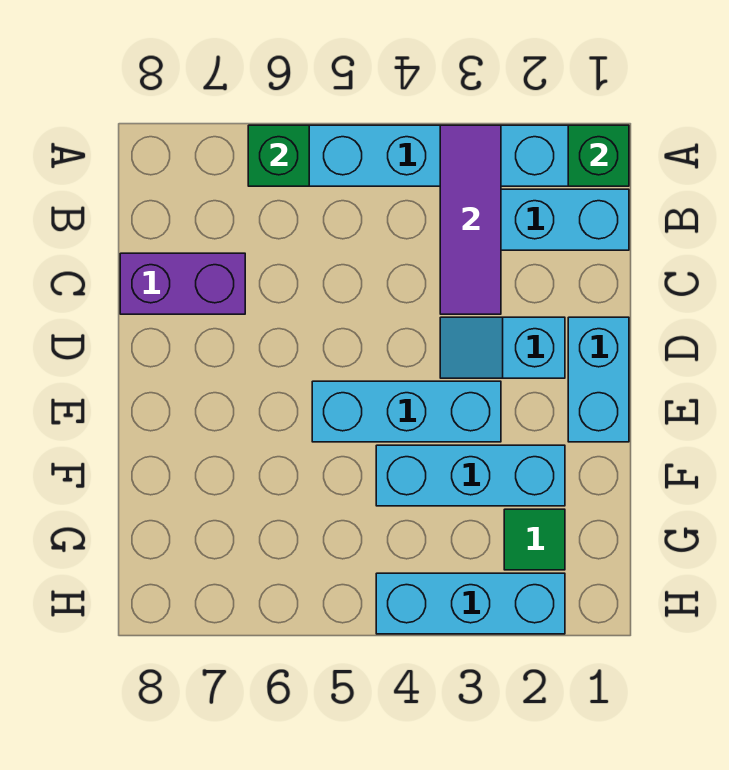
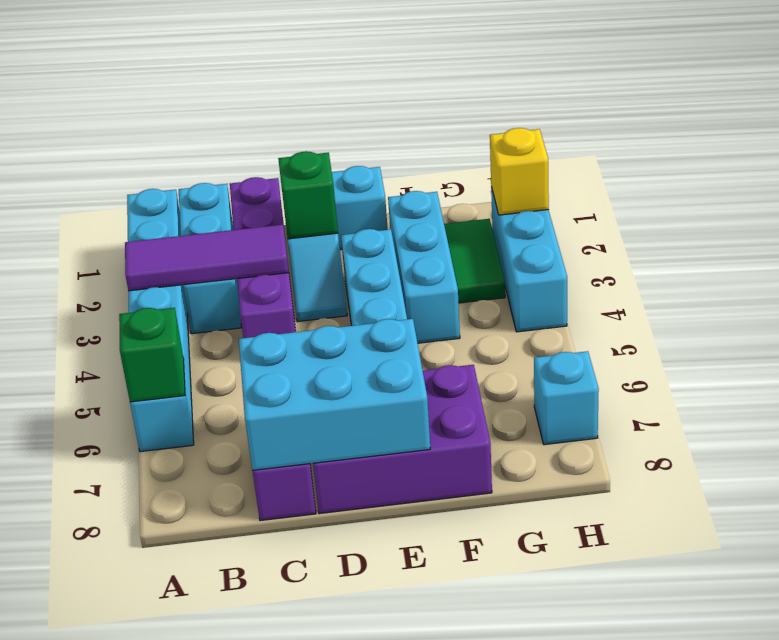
green brick A1 level 2 -> green brick D2 level 2
none -> purple brick C1:C4 level 1
none -> cyan brick C7:E8 level 2
none -> purple brick D7:F8 level 1
green tile G2 level 1 -> green tile G2:G3 level 1
none -> yellow brick H2 level 2
none -> cyan brick H7 level 1

